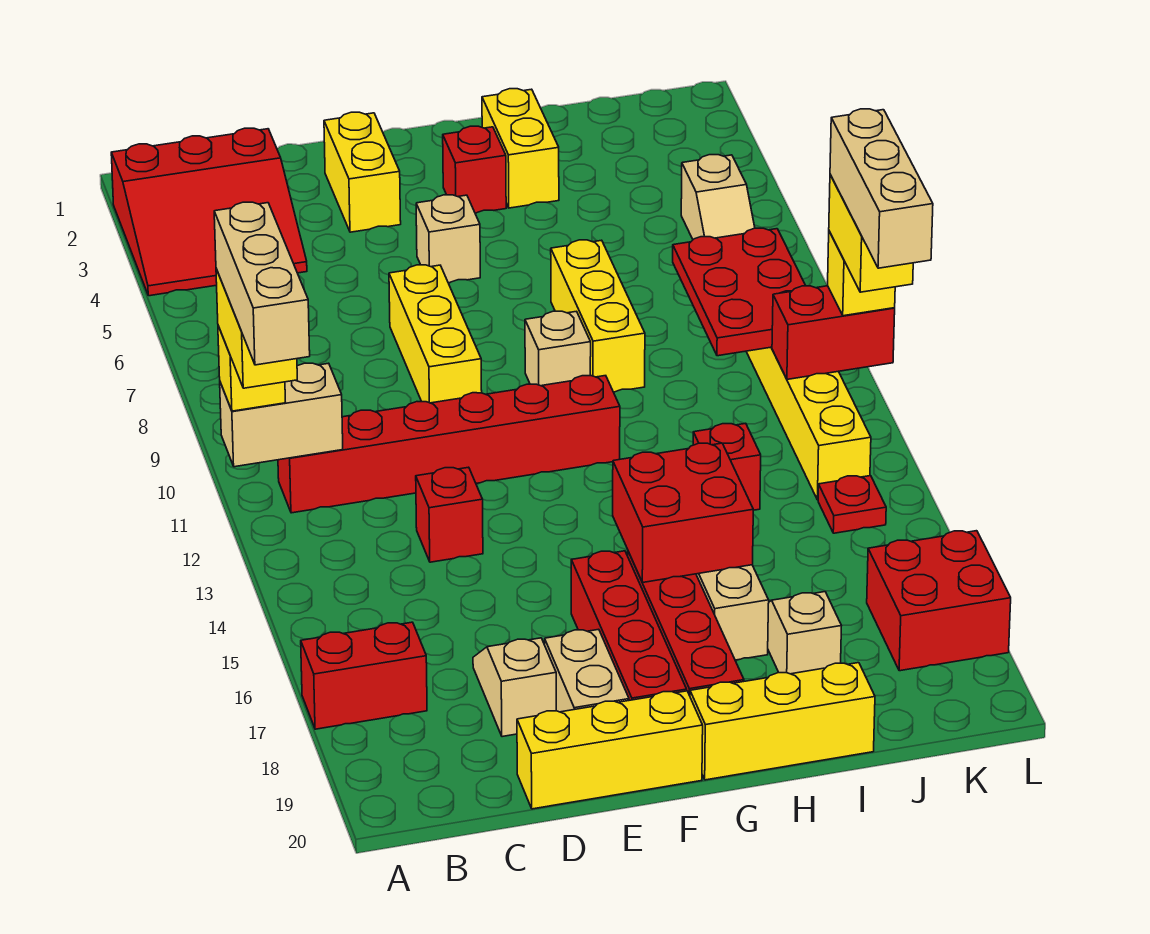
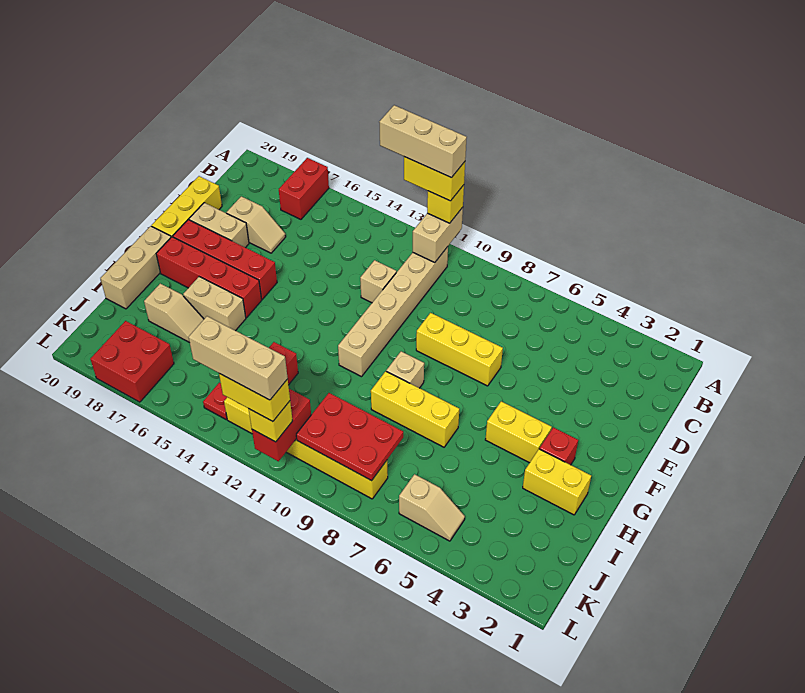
red slope A2:C4 level 1 top 2 -> none
red brick B11:G11 level 1 -> tan brick B11:G11 level 1
red brick D13 level 1 -> none
yellow brick E2:E3 level 1 -> yellow brick G4:G5 level 1
tan brick F5 level 1 -> tan brick D12 level 1
red brick G15:H16 level 2 -> none
yellow brick G20:I20 level 1 -> tan brick G20:I20 level 1
tan slope K5:K6 level 1 top 5 -> tan slope K5:K6 level 1 top 6

